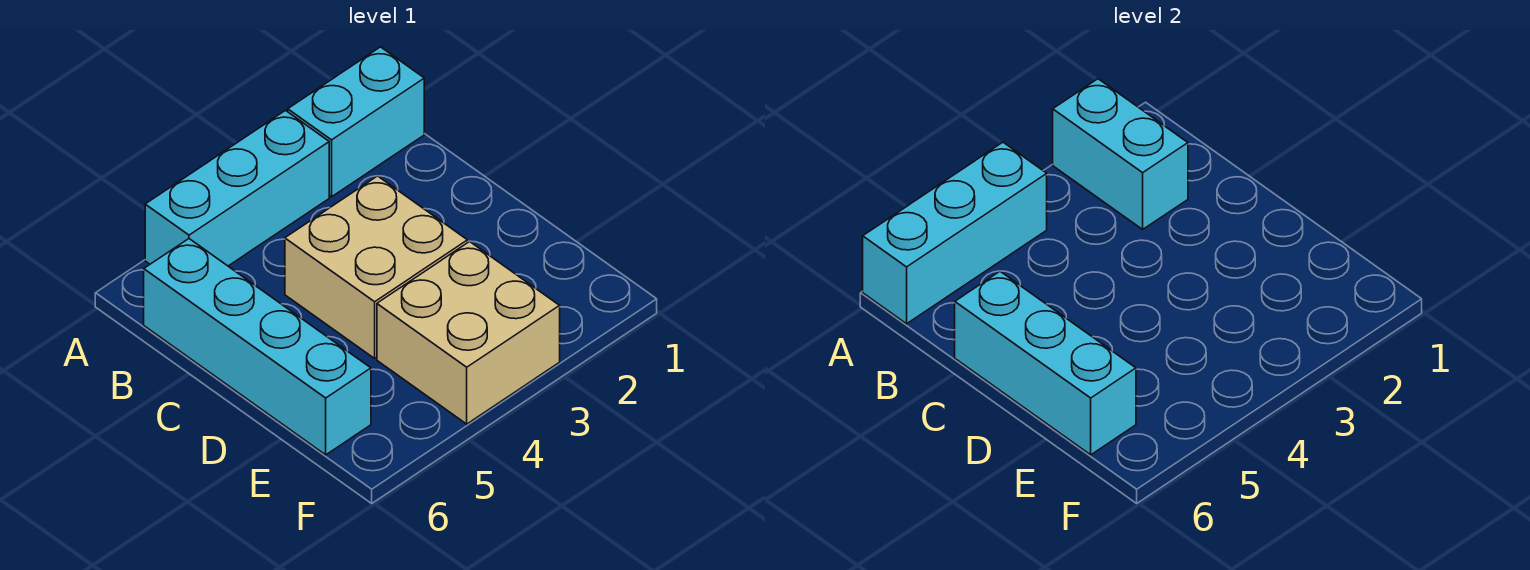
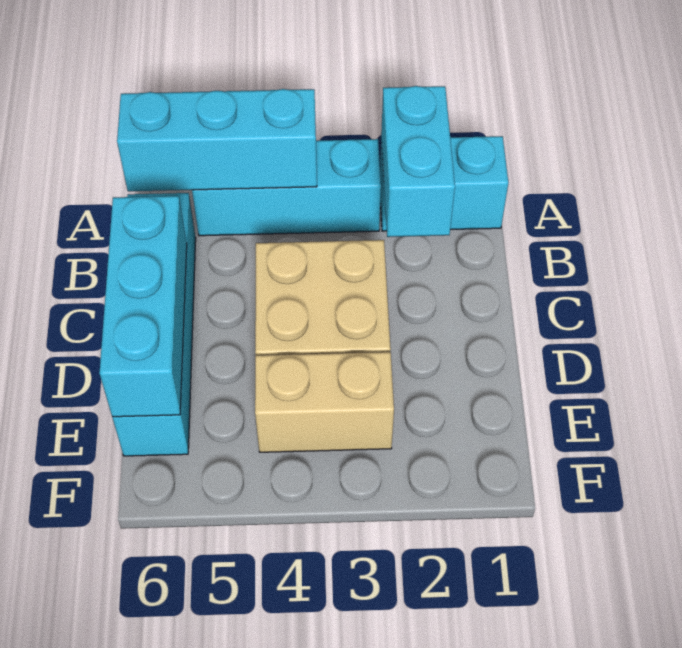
tan brick E3:F4 level 1 -> tan brick E3:E4 level 1

